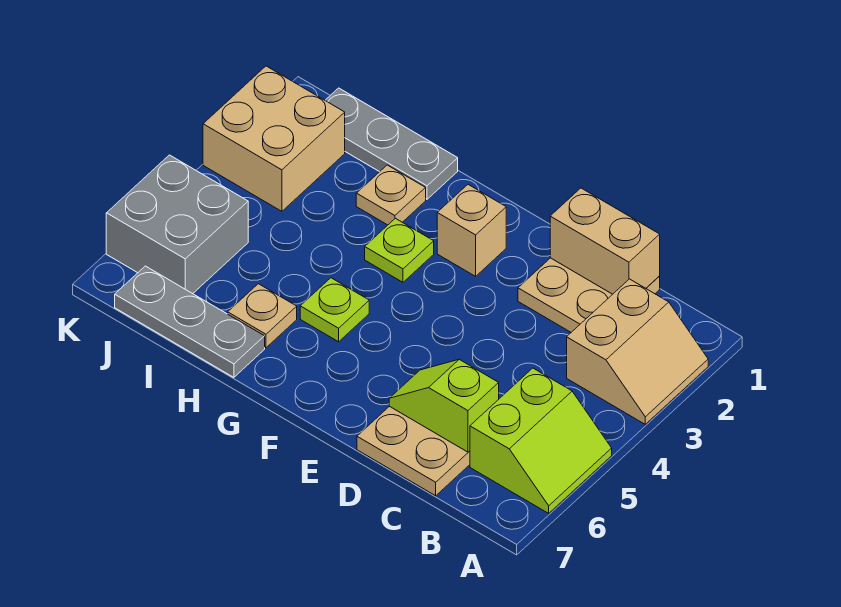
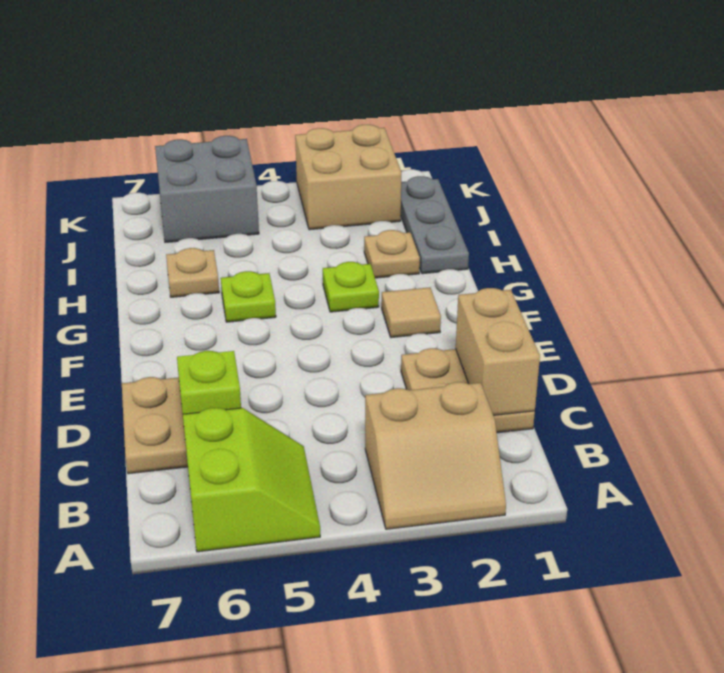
lime slope A5:B6 level 1 top B -> lime slope A5:B6 level 1 top 6
tan brick F2 level 1 -> tan tile F2 level 1
grey plate H7:J7 level 1 -> none

